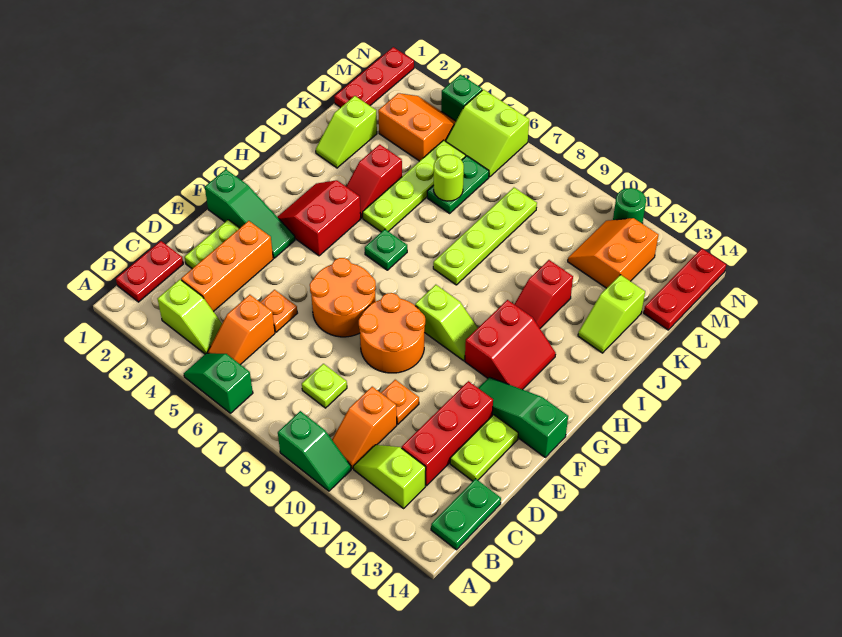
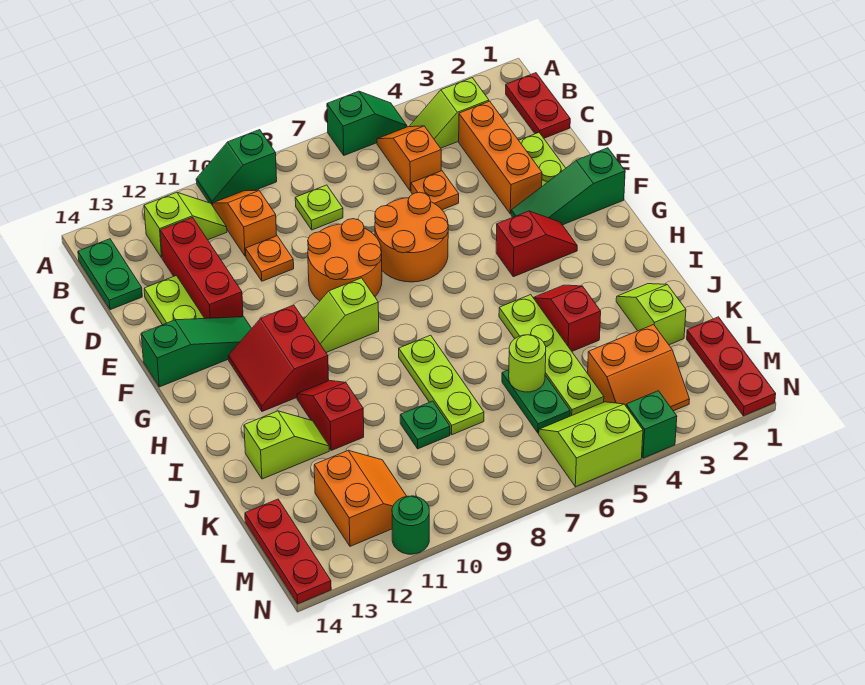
red slope G3:H4 level 1 top 4 -> red slope G3:G4 level 1 top 4
green plate H6 level 1 -> green plate K9 level 1
lime plate I8:L8 level 1 -> lime plate I8:K8 level 1
lime slope J13:K13 level 1 top K -> lime slope J12:J13 level 1 top 13

